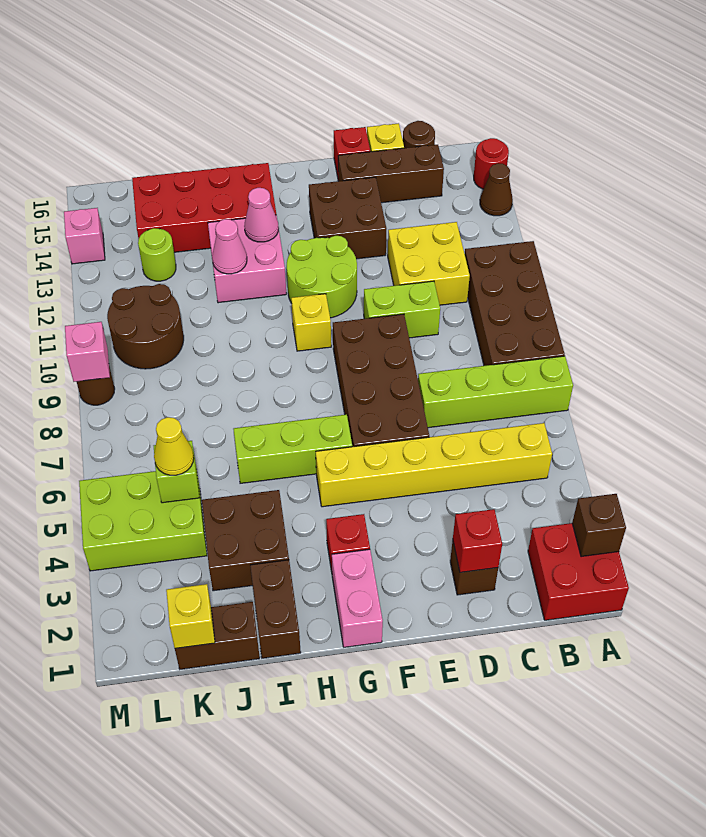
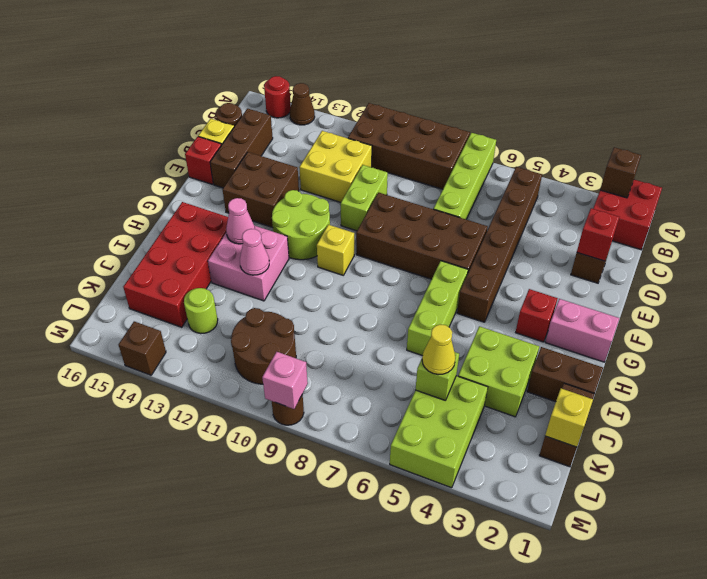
yellow brick B5:G5 level 1 -> brown brick B5:G5 level 1
brown brick I3:J4 level 1 -> lime brick I3:J4 level 1
pink brick M14 level 1 -> brown brick M14 level 1

